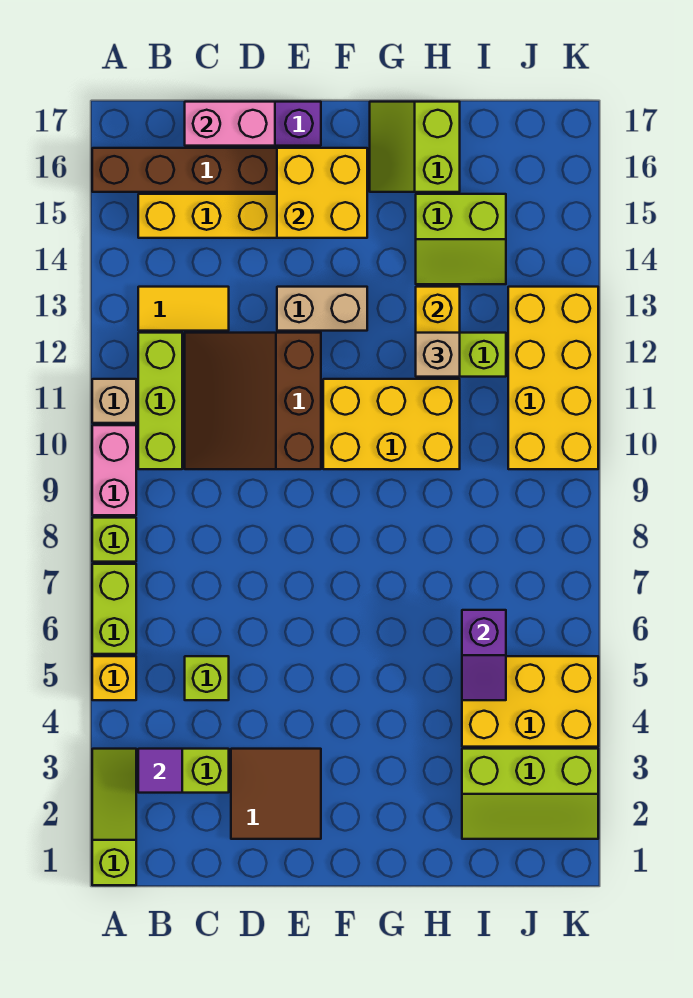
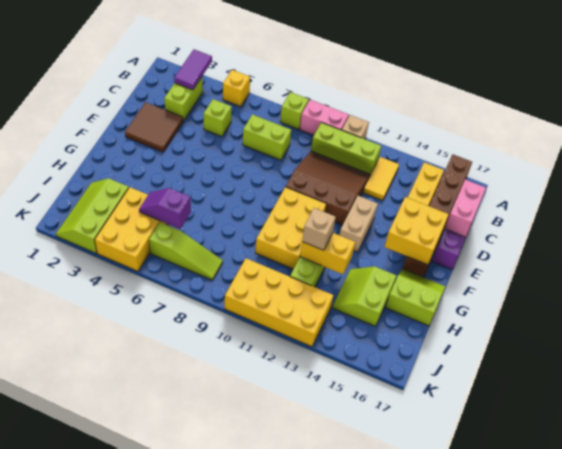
lime slope A1:A3 level 1 top 1 -> lime slope J6:J8 level 1 top 6
lime brick A6:A7 level 1 -> lime brick C7:C8 level 1
purple tile B3 level 2 -> purple tile A3:B3 level 2

